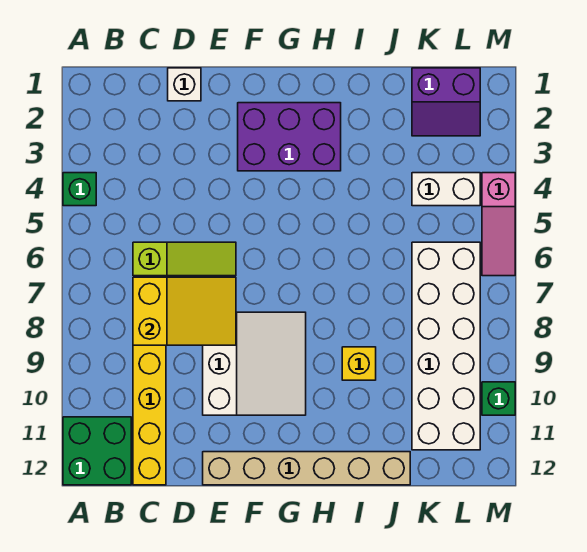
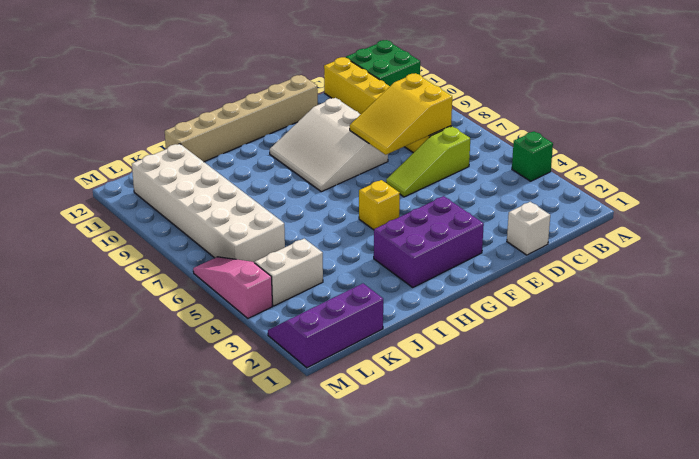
yellow brick I9 level 1 -> yellow brick G5 level 1
purple slope K1:L2 level 1 top 1 -> purple slope K1:M2 level 1 top 1
green brick M10 level 1 -> none

